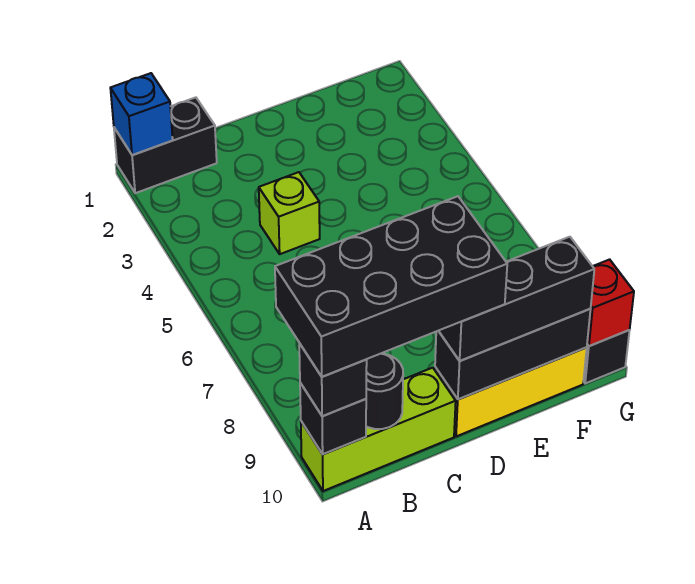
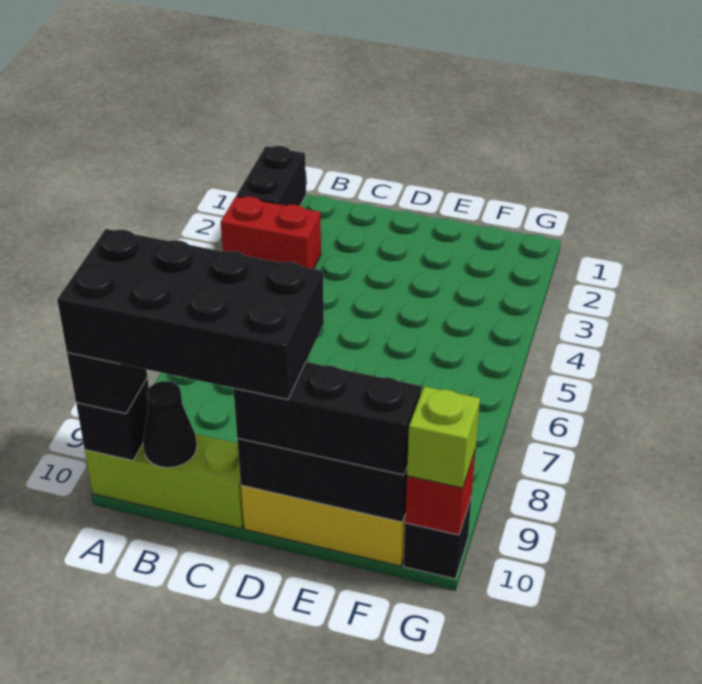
black brick A1:B1 level 1 -> black brick A1:A2 level 1
blue brick A1 level 2 -> none
none -> red brick A3:B3 level 1
black round brick B10 level 2 -> black cone B10 level 2
lime brick C4 level 1 -> lime brick G10 level 3

